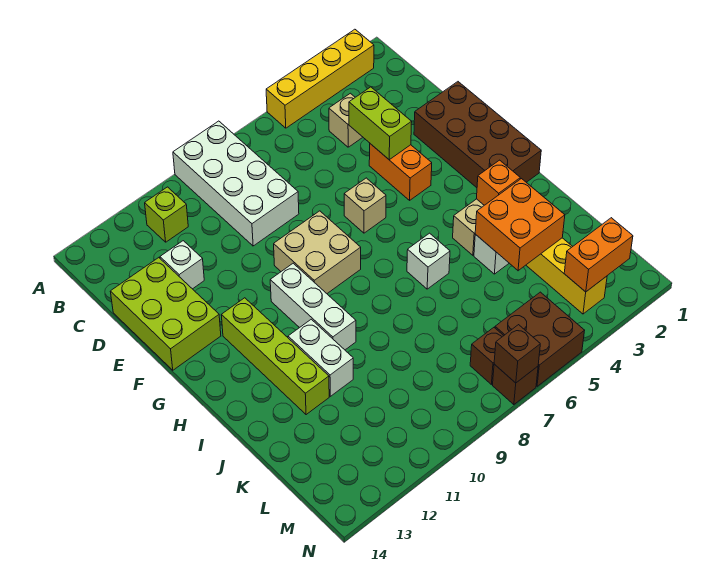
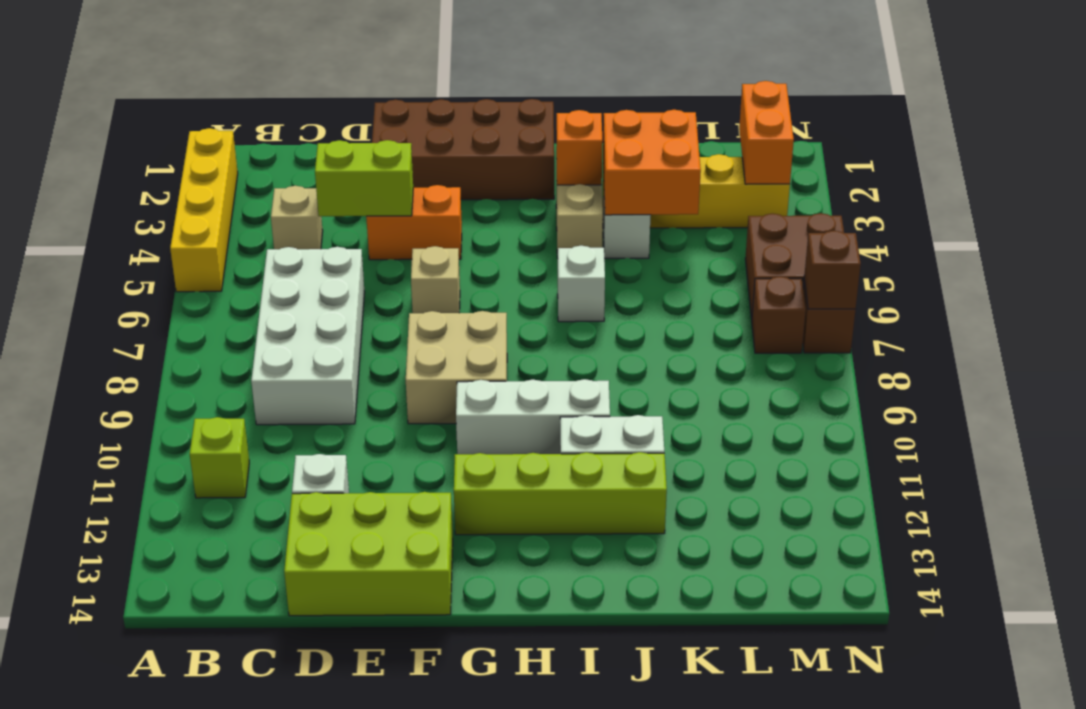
white brick A8:D9 level 1 -> white brick C6:D9 level 1

